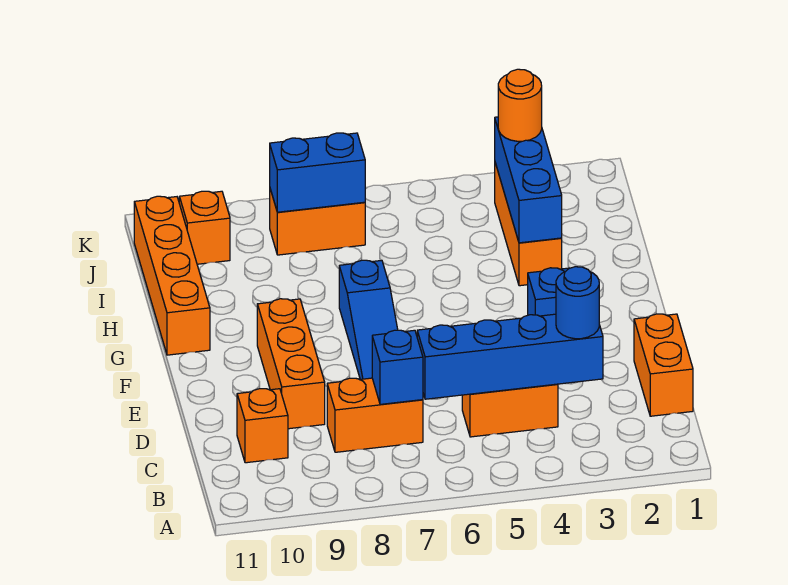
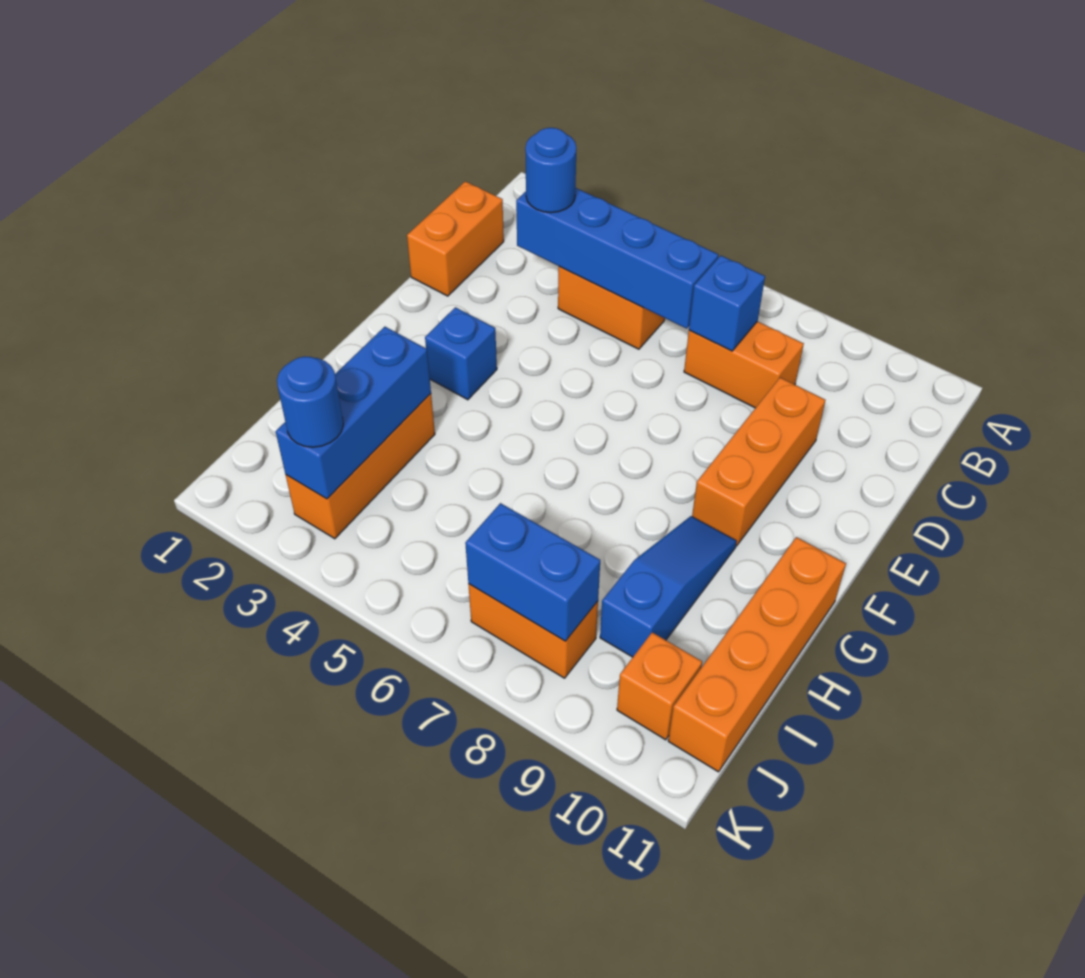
orange brick C10 level 1 -> none
blue slope E7:G7 level 1 top G -> blue slope G9:I9 level 1 top I
orange round brick J3 level 3 -> blue round brick J3 level 3

